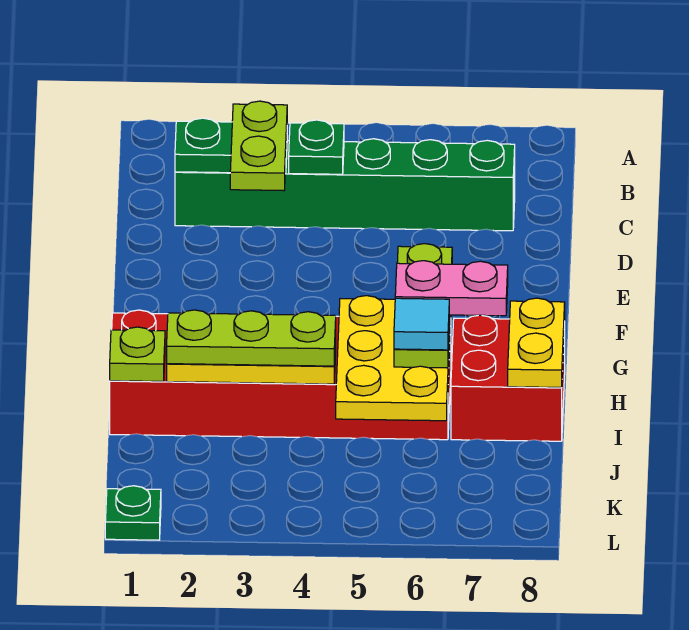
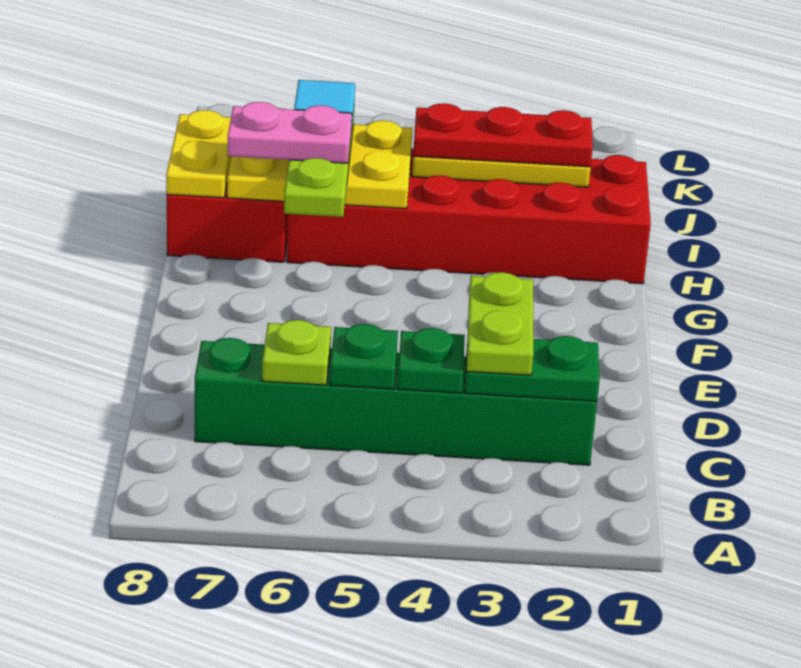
yellow plate H5:J6 level 2 -> yellow plate H5:I7 level 2
lime plate I1 level 2 -> lime plate C6 level 2
lime plate I2:I4 level 3 -> red plate I2:I4 level 3
green plate L1 level 1 -> green plate C5 level 2

